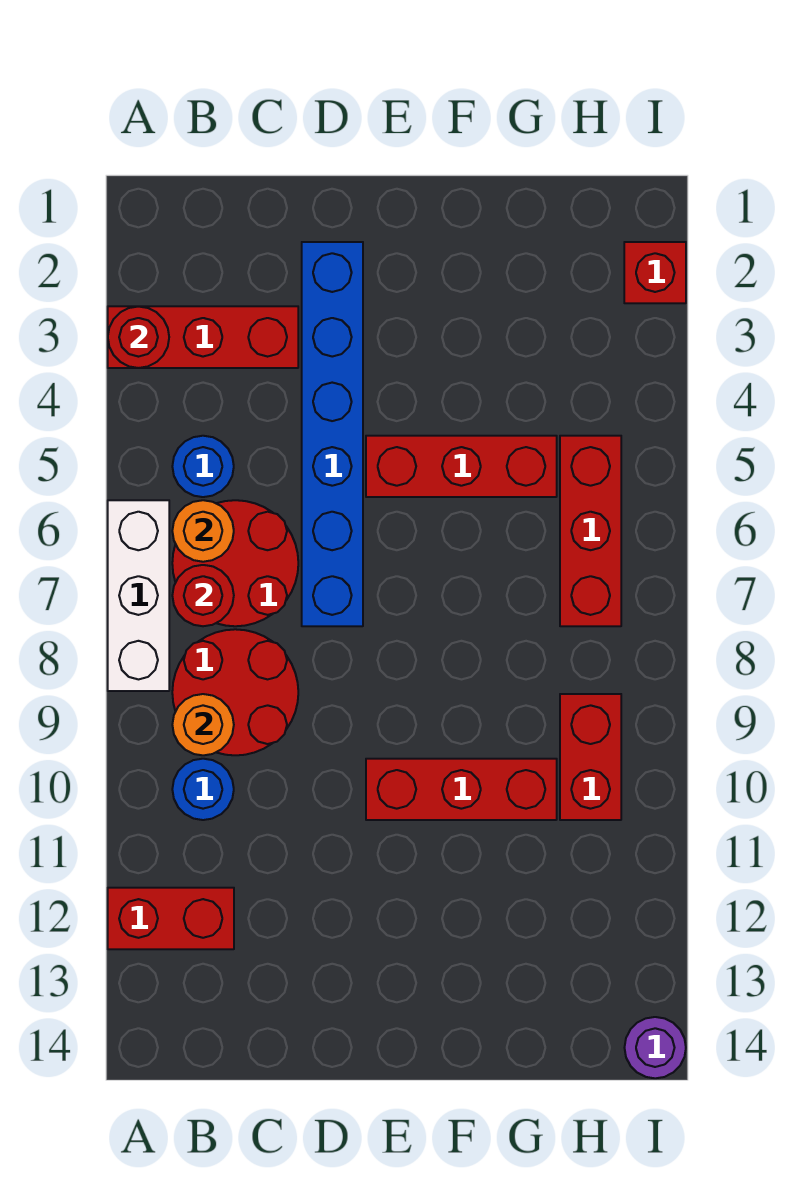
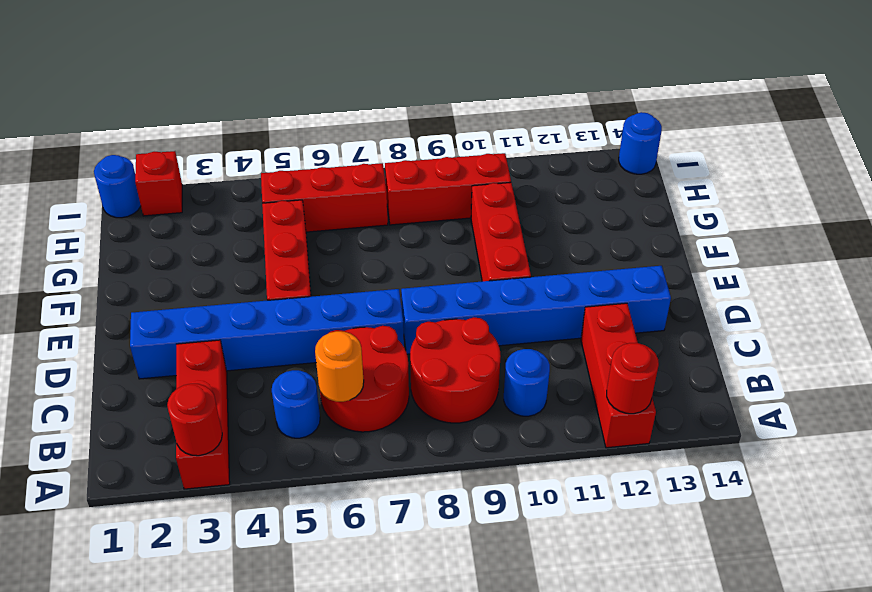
white brick A6:A8 level 1 -> none
red brick A12:B12 level 1 -> red brick A12:C12 level 1
red round brick B7 level 2 -> red round brick A12 level 2
orange round brick B9 level 2 -> none
none -> blue brick D8:D13 level 1
red brick H9:H10 level 1 -> red brick H8:H10 level 1
none -> blue round brick I1 level 1
purple round brick I14 level 1 -> blue round brick I14 level 1

